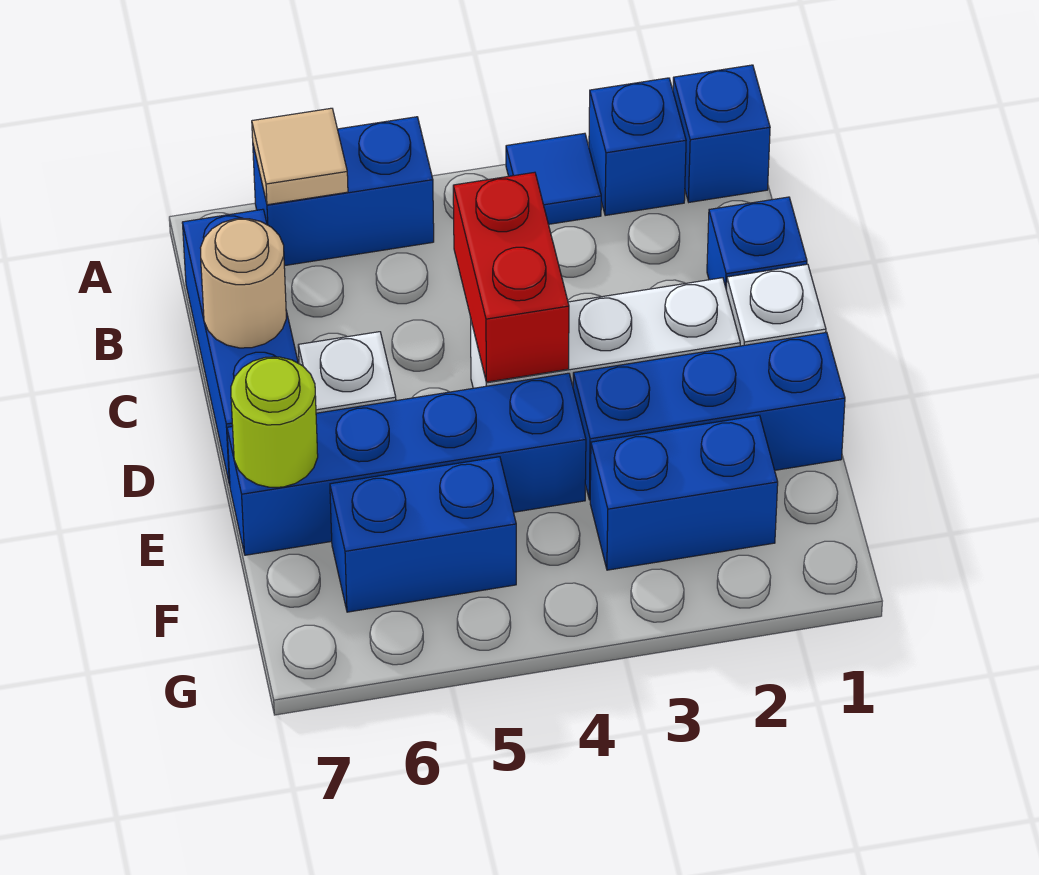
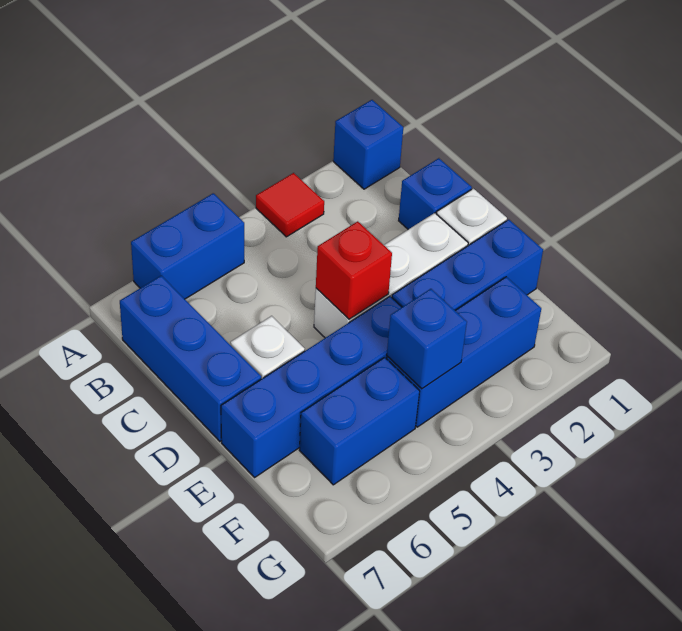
blue brick A2 level 1 -> blue brick F4 level 2
blue tile A3 level 1 -> red tile A3 level 1
tan tile A6 level 2 -> none
red brick C4:D4 level 2 -> red brick D4 level 2
tan round brick C7 level 2 -> none
lime round brick E7 level 2 -> none
blue brick F2:F3 level 1 -> blue brick F2:F4 level 1

